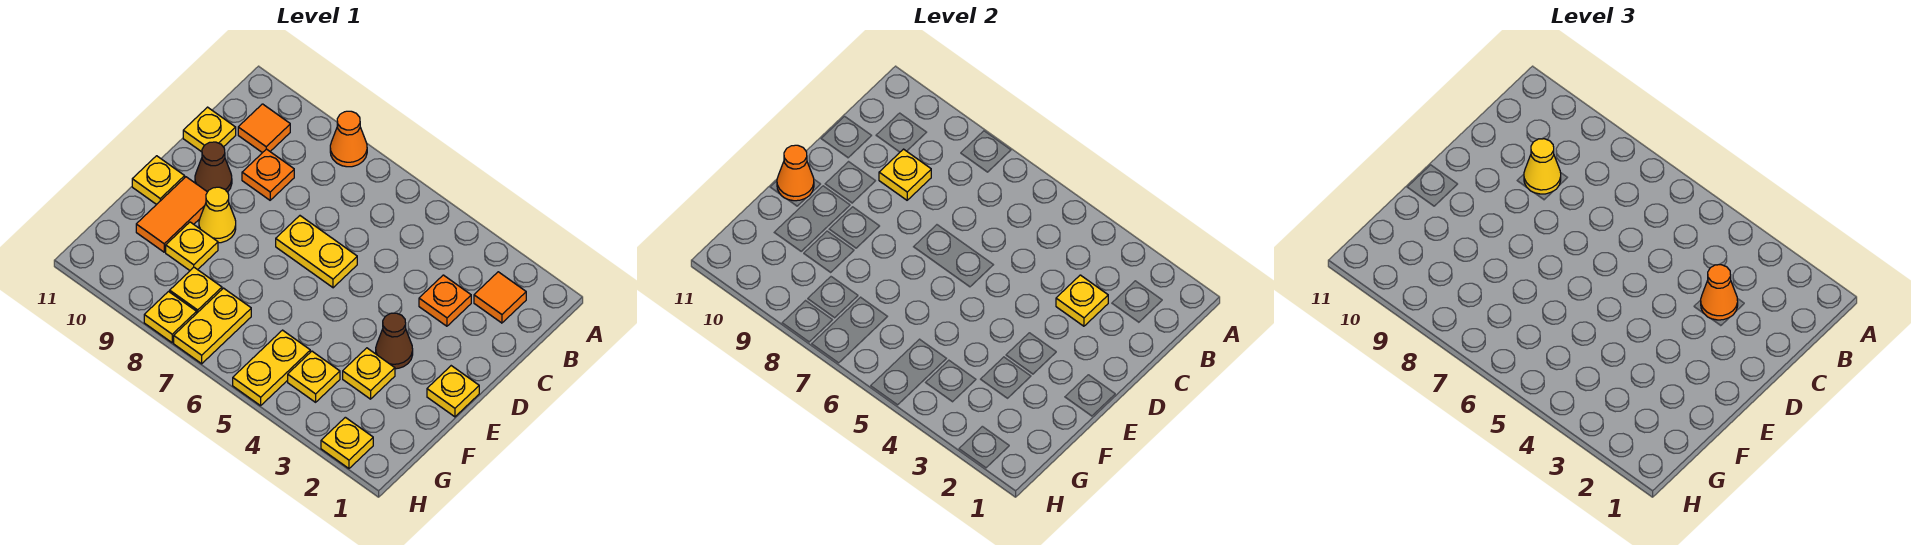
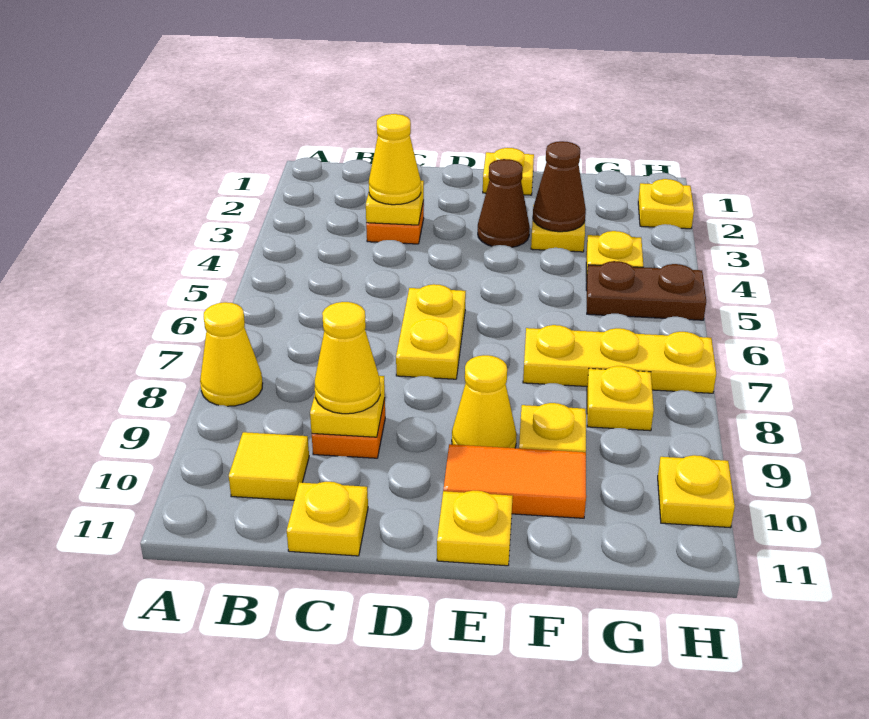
orange cone A8 level 1 -> yellow cone A8 level 1
orange tile B2 level 1 -> none
orange tile B10 level 1 -> yellow tile B10 level 1
orange cone C3 level 3 -> yellow cone C3 level 3
brown cone D10 level 1 -> brown cone F3 level 2
orange cone E11 level 2 -> none
yellow plate G5:H5 level 1 -> brown plate G5:H5 level 1
yellow plate G7:H7 level 1 -> yellow plate F7:H7 level 1
yellow plate H8 level 1 -> yellow plate H10 level 1

